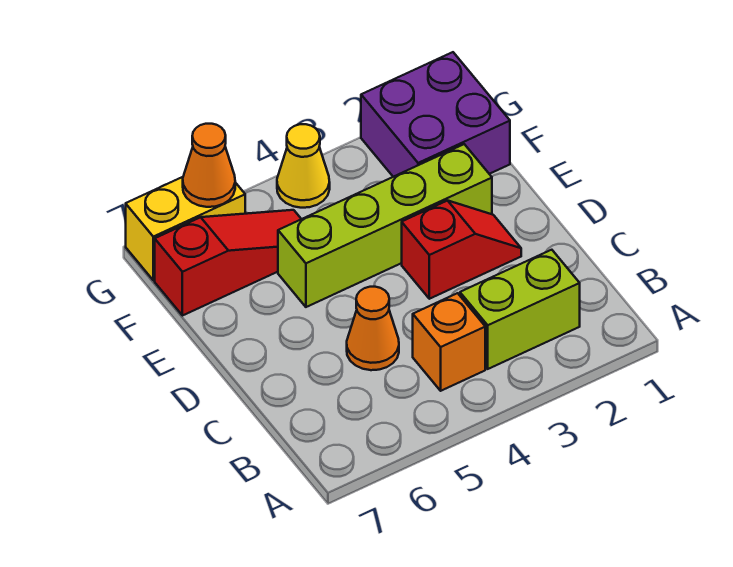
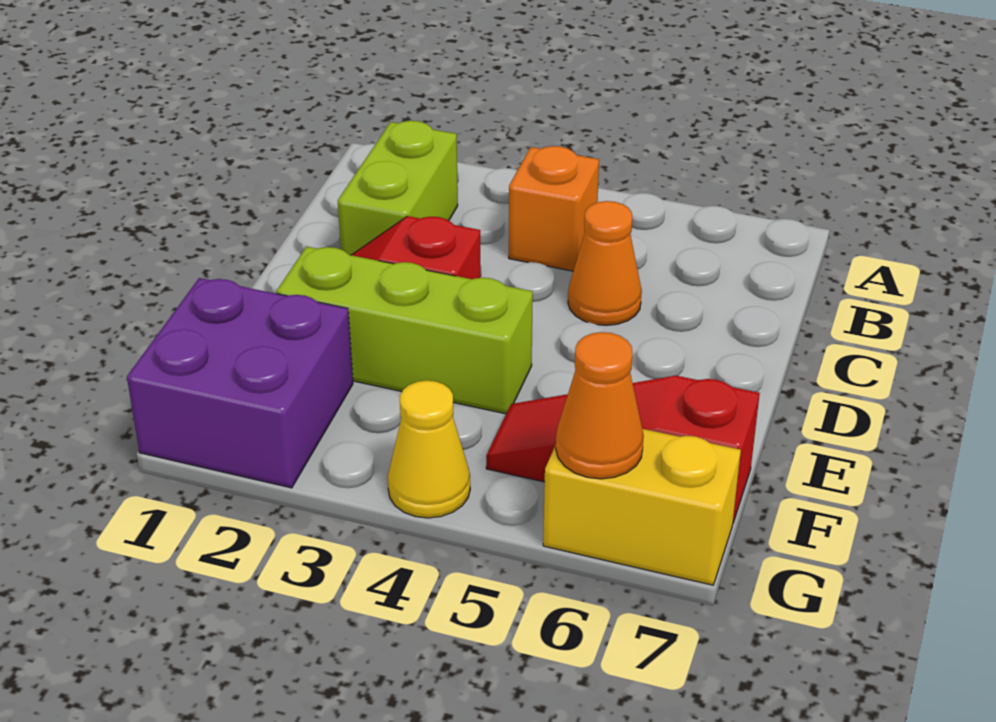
lime brick B2:B3 level 1 -> lime brick B2:C2 level 1
lime brick E2:E5 level 1 -> lime brick E2:E4 level 1

